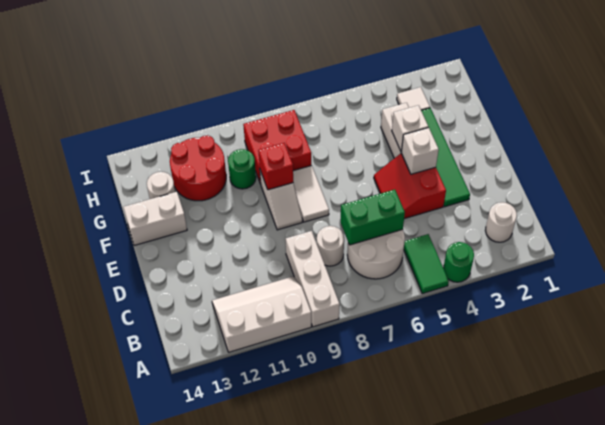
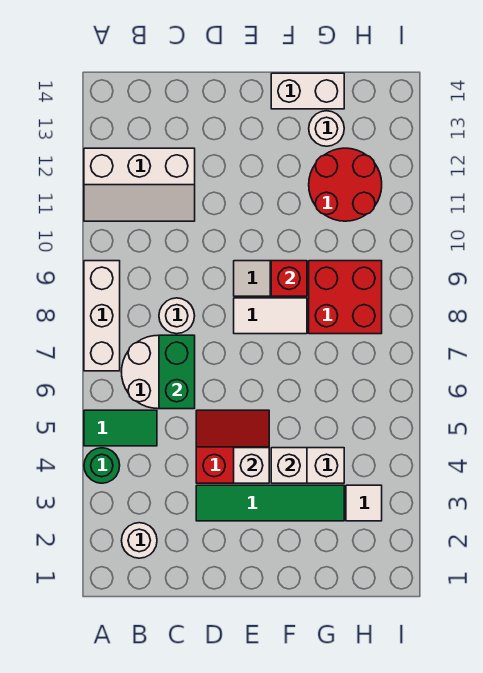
white brick A9:C9 level 1 -> white brick A7:A9 level 1
white slope A10:B12 level 1 top A -> white slope A11:C12 level 1 top 12
white brick F13:F14 level 1 -> white brick F14:G14 level 1
green round brick G10 level 1 -> none

